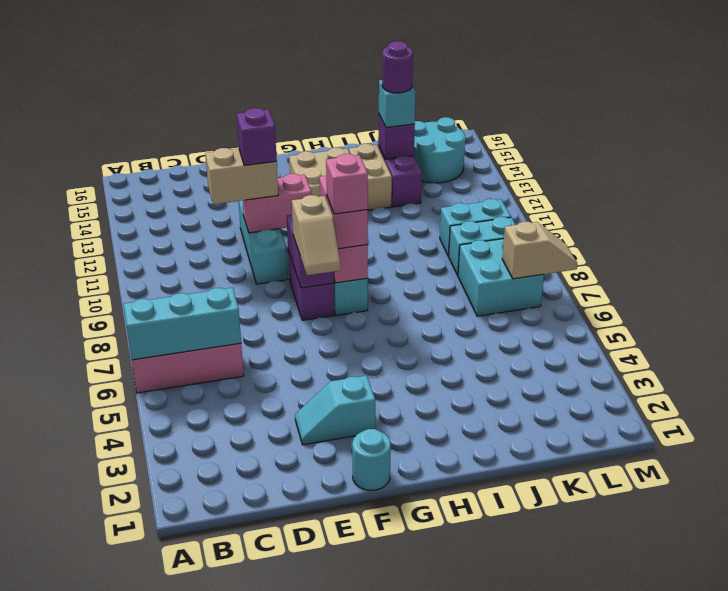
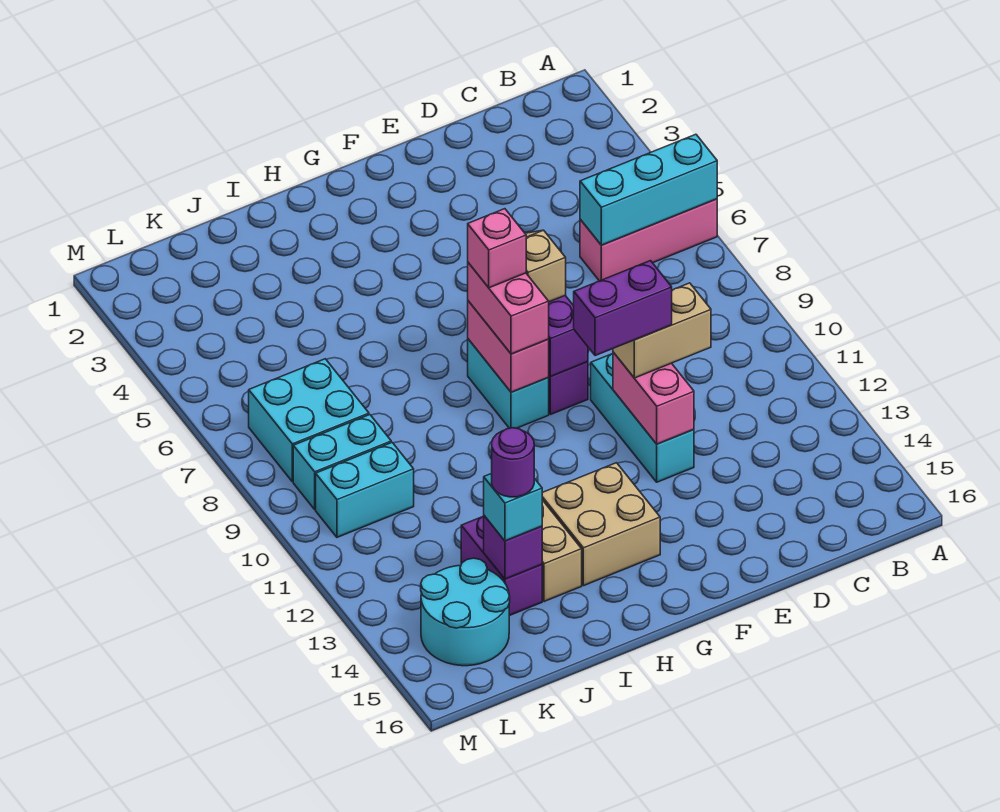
cyan slope E3:F3 level 1 top F -> none
pink brick E11:F11 level 2 -> pink brick E11:E12 level 2
purple brick E11 level 4 -> purple brick E11:F11 level 4
cyan round brick F1 level 1 -> none
tan slope L7:M7 level 2 top L -> none

